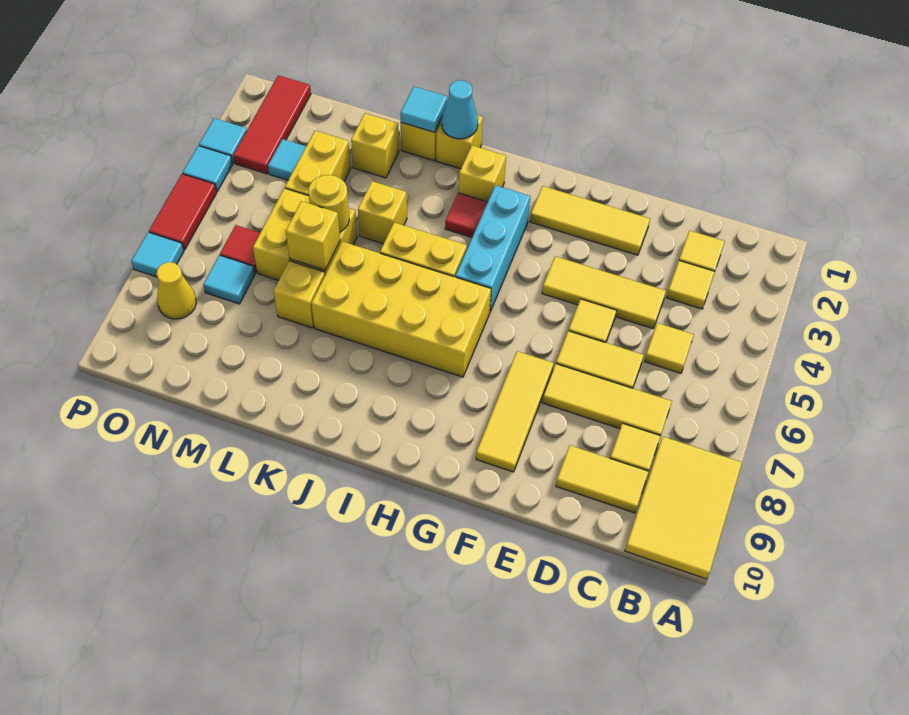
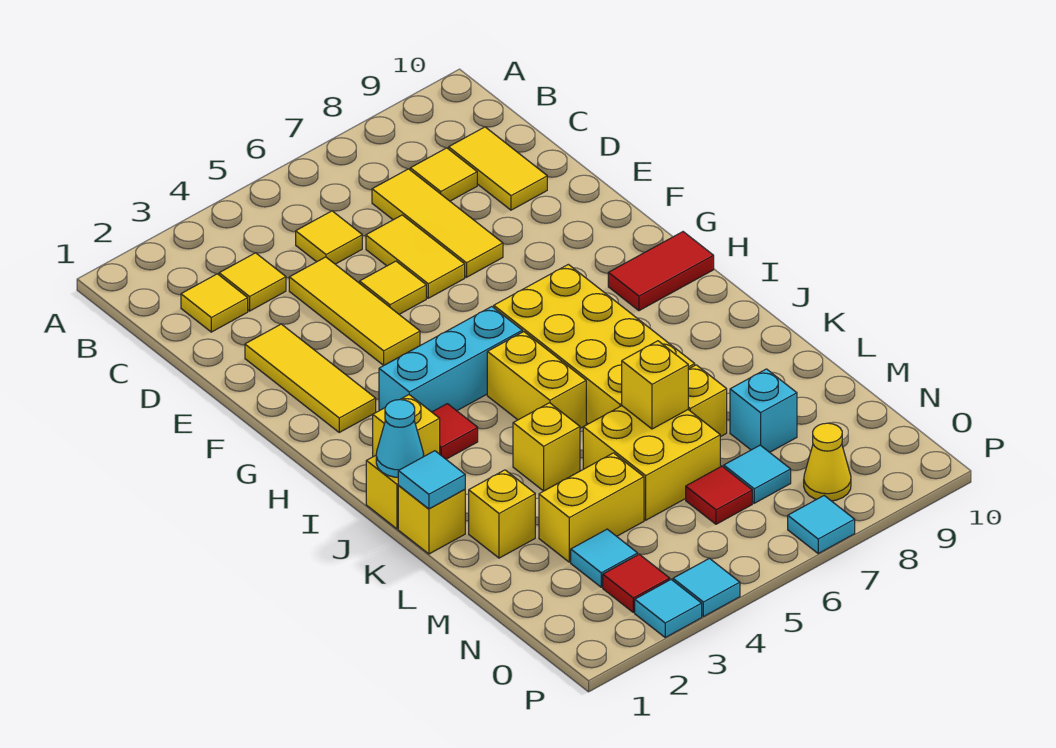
yellow tile A8:B10 level 1 -> none
yellow tile F7:F9 level 1 -> none
yellow round brick L5 level 2 -> none
none -> cyan brick M8 level 1
red tile O1:O3 level 1 -> red tile O3 level 1
red tile P5:P6 level 1 -> red tile H9:H10 level 1

